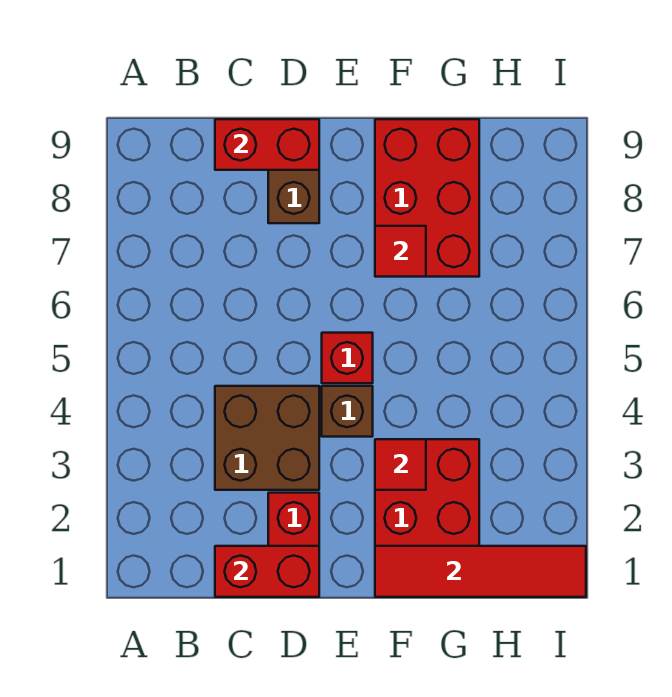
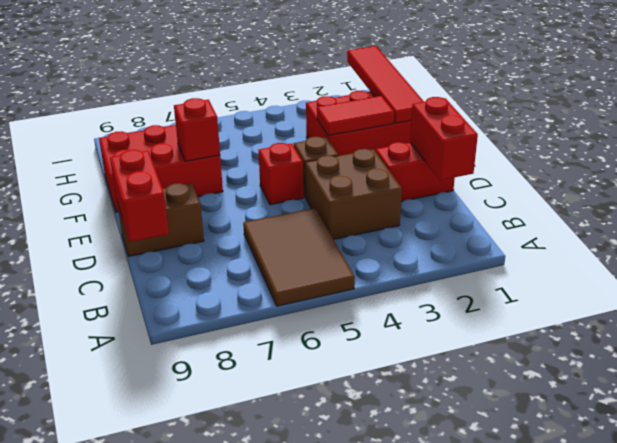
none -> brown tile A5:C6 level 1
red tile F3 level 2 -> red tile F2:F3 level 2
red tile F7 level 2 -> red brick F7 level 2

